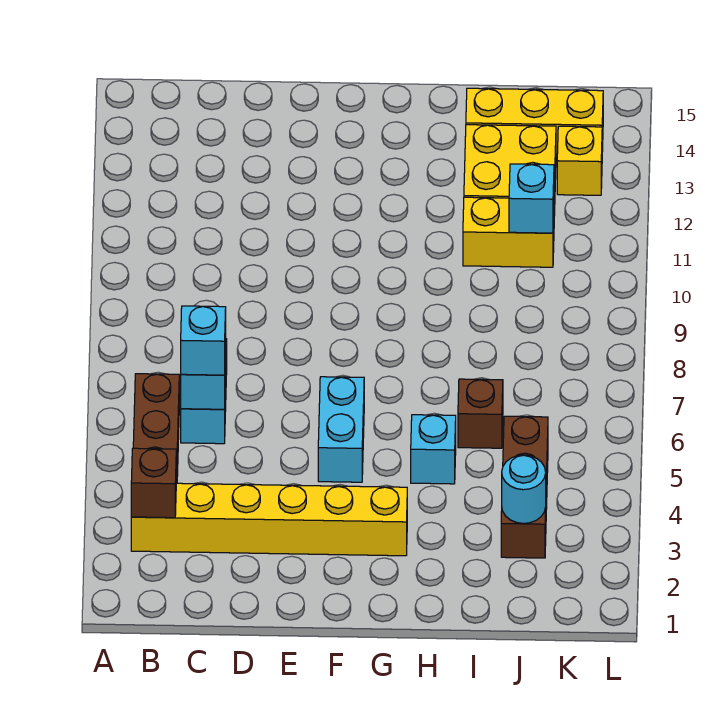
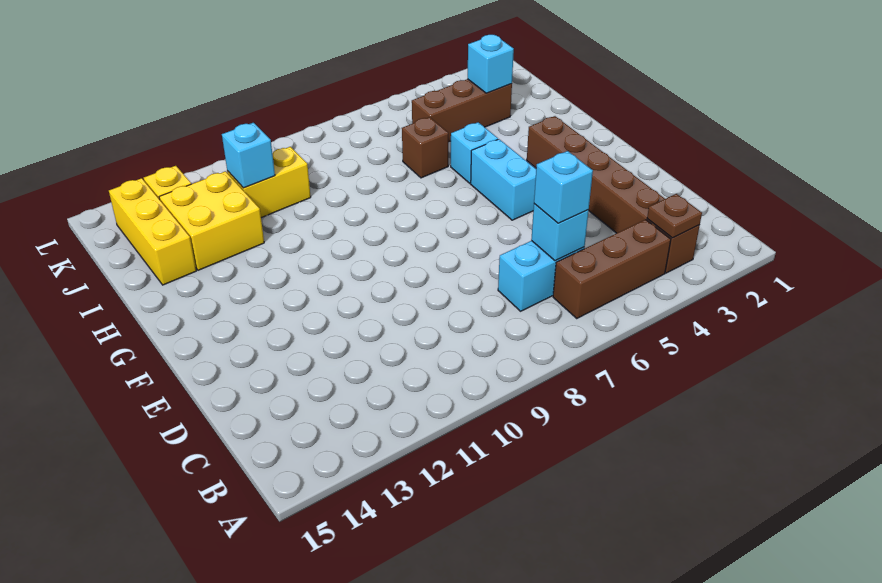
yellow brick B3:G3 level 1 -> brown brick B3:G3 level 1
brown brick B3 level 2 -> brown plate B3 level 2
cyan brick F5:F6 level 1 -> cyan brick F5:G5 level 1
yellow brick I11:J11 level 1 -> yellow brick J10:J11 level 1
cyan round brick J3 level 2 -> cyan brick J3 level 2

